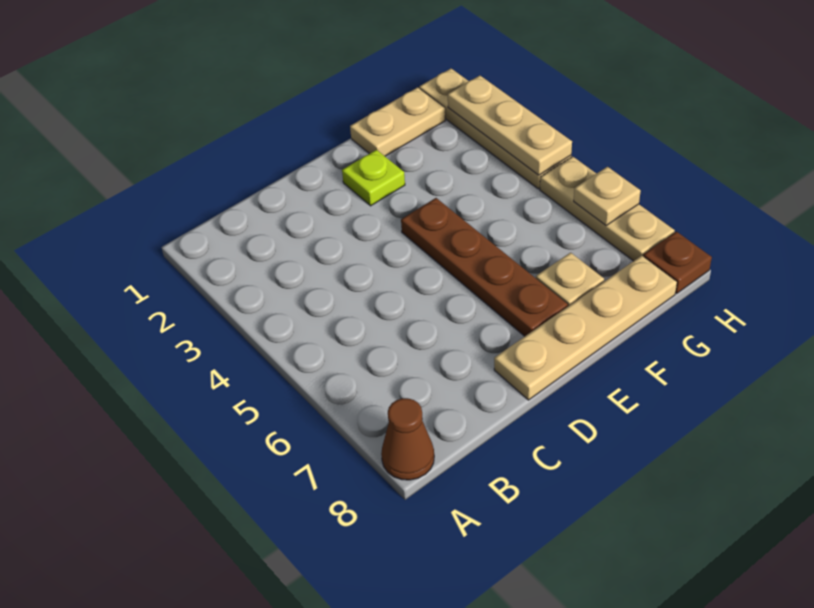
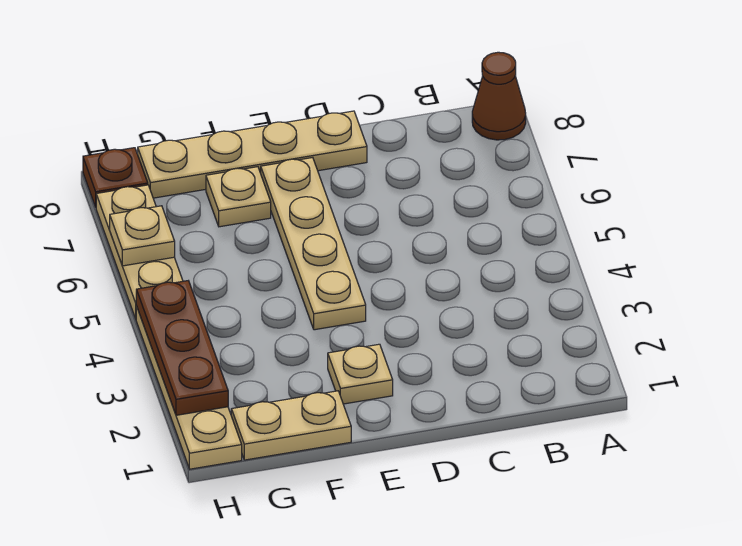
lime plate E2 level 1 -> tan plate E2 level 1
brown plate E4:E7 level 1 -> tan plate E4:E7 level 1
tan plate H2:H4 level 2 -> brown plate H2:H4 level 2

